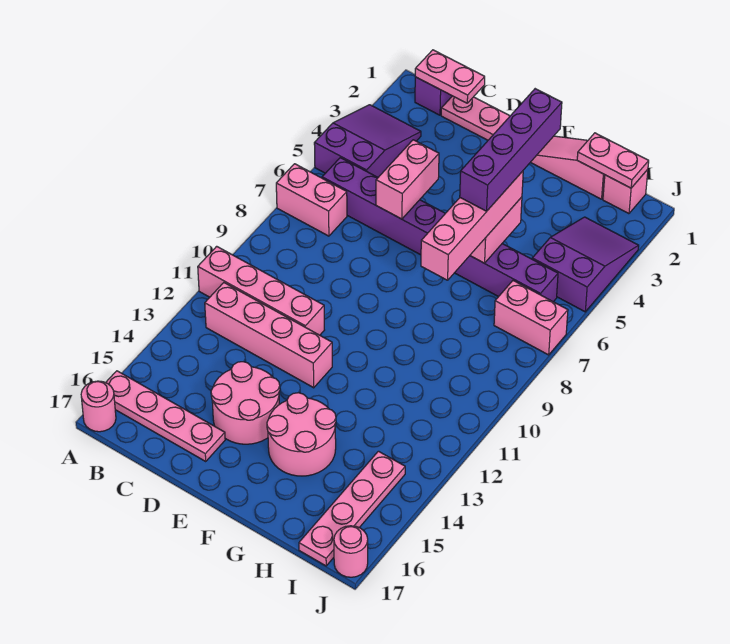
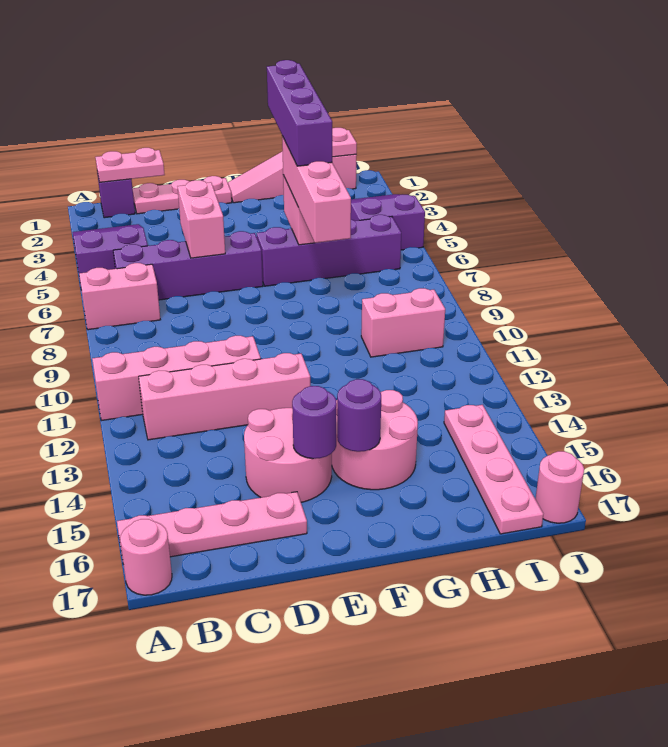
none -> purple round brick E15 level 2
none -> purple round brick F15 level 2
pink brick I7:J7 level 1 -> pink brick H10:I10 level 1

